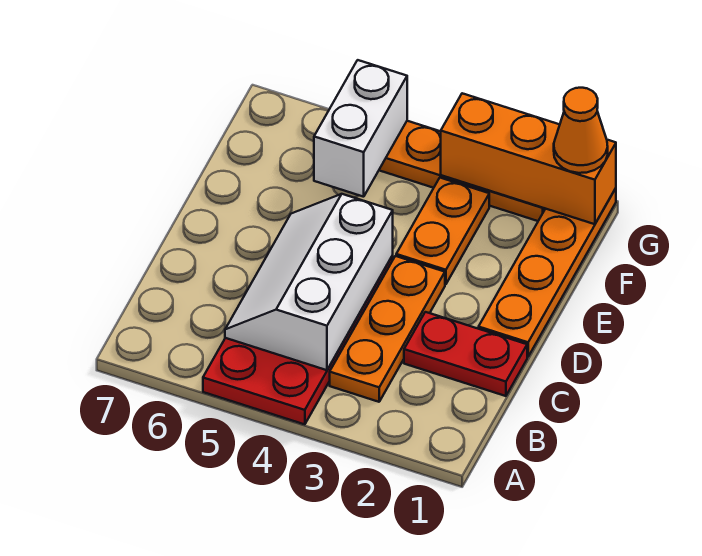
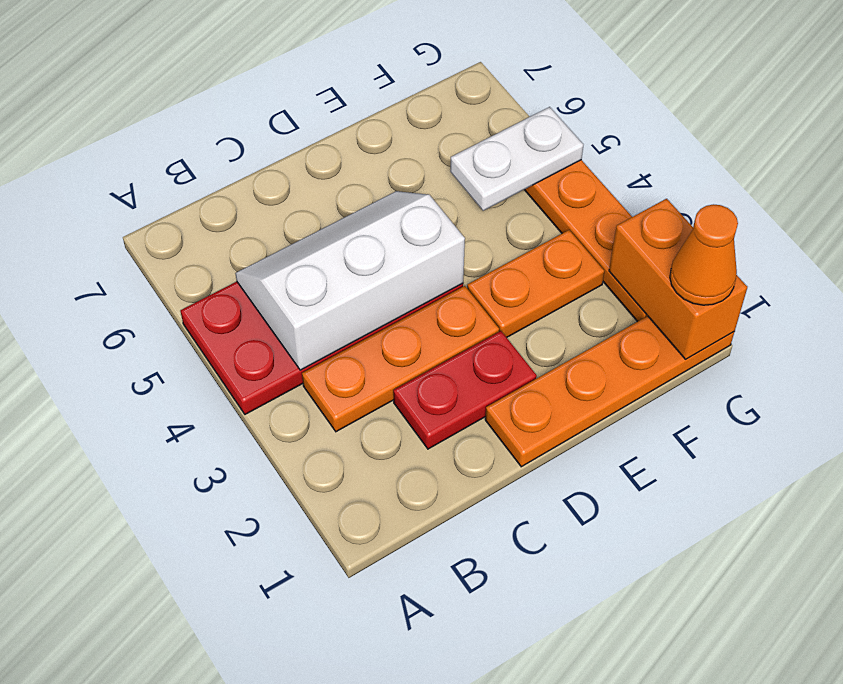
red plate C1:C2 level 1 -> red plate C2:D2 level 1
white brick F5:G5 level 2 -> white plate F5:G5 level 2
orange brick G1:G3 level 2 -> orange brick G1:G2 level 2

